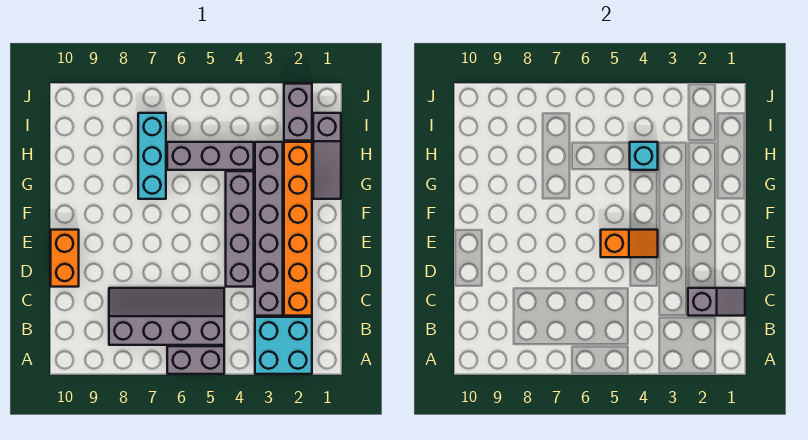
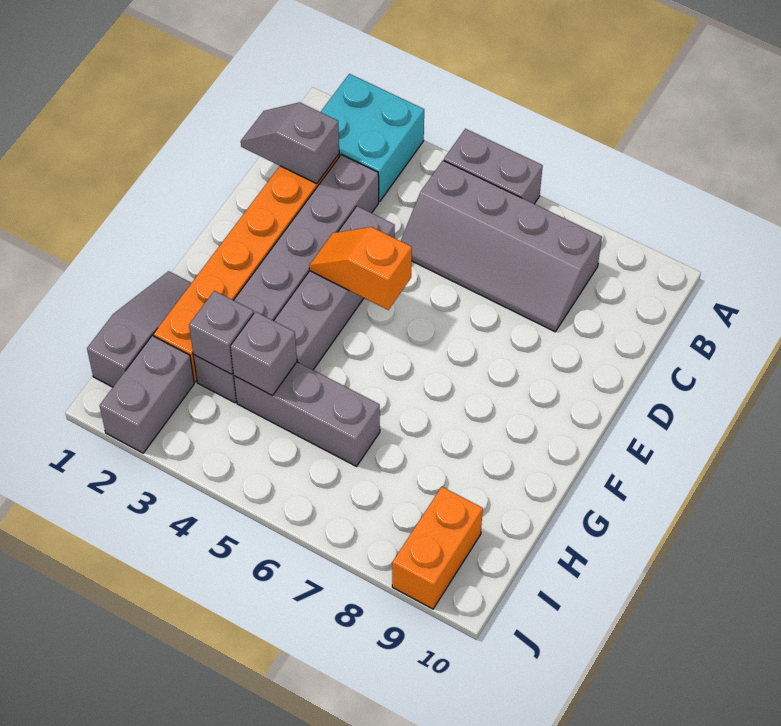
orange brick D10:E10 level 1 -> orange brick I9:J9 level 1
cyan brick G7:I7 level 1 -> none
none -> grey brick H3 level 2
cyan brick H4 level 2 -> grey brick H4 level 2

